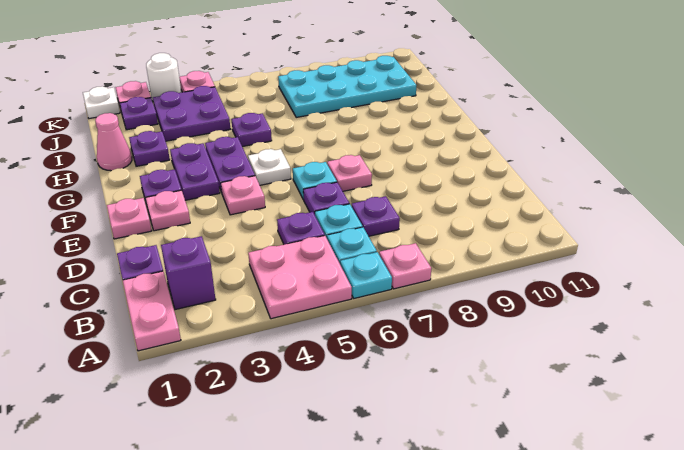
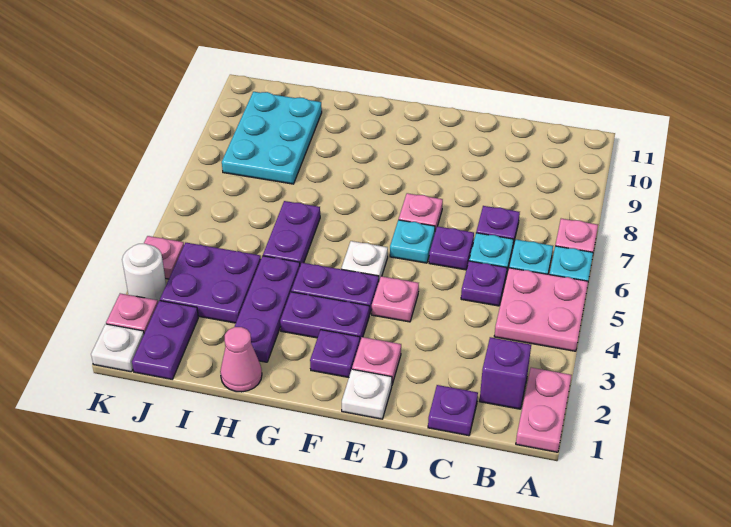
pink plate A1:B1 level 1 -> pink plate A1:A2 level 1
pink plate E1 level 1 -> white plate E1 level 1
purple plate H2 level 1 -> purple plate H2:H4 level 1
purple plate H5 level 1 -> purple plate H5:H6 level 1
cyan plate I7:J10 level 1 -> cyan plate I8:J10 level 1
purple plate J2 level 1 -> purple plate J1:J2 level 1

